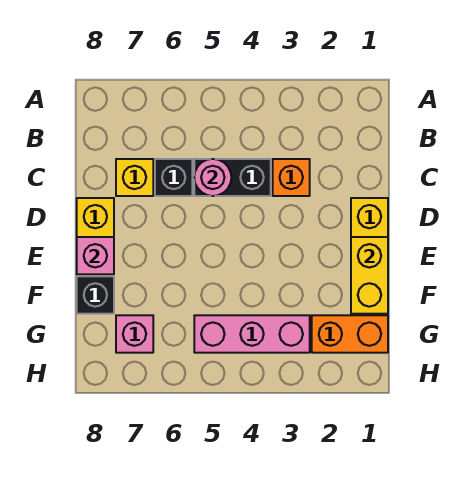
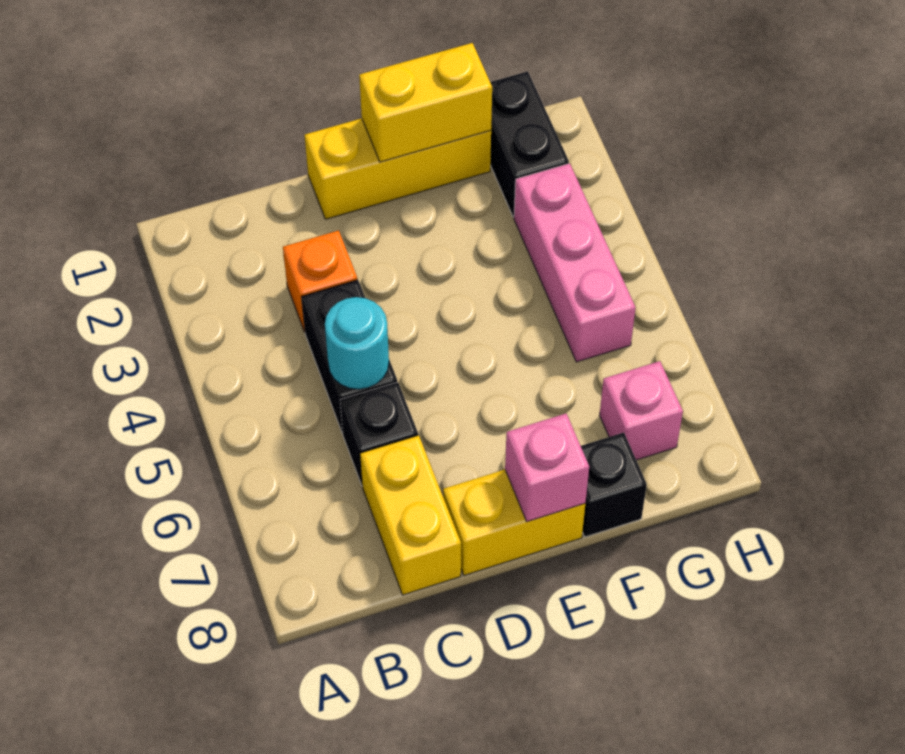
pink round brick C5 level 2 -> cyan round brick C5 level 2
yellow brick C7 level 1 -> yellow brick C7:C8 level 1
orange brick G1:G2 level 1 -> black brick G1:G2 level 1

